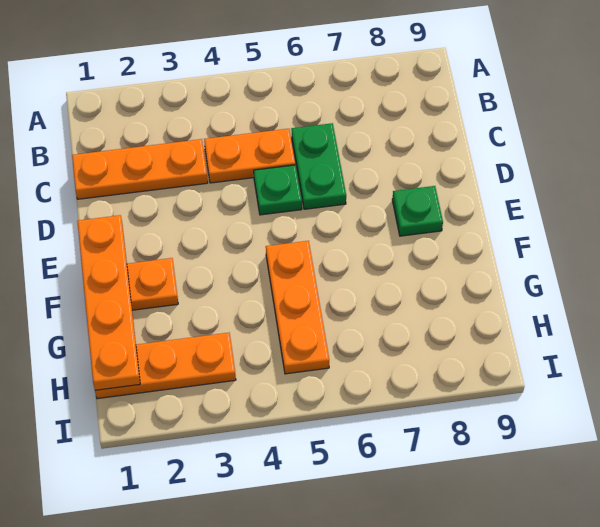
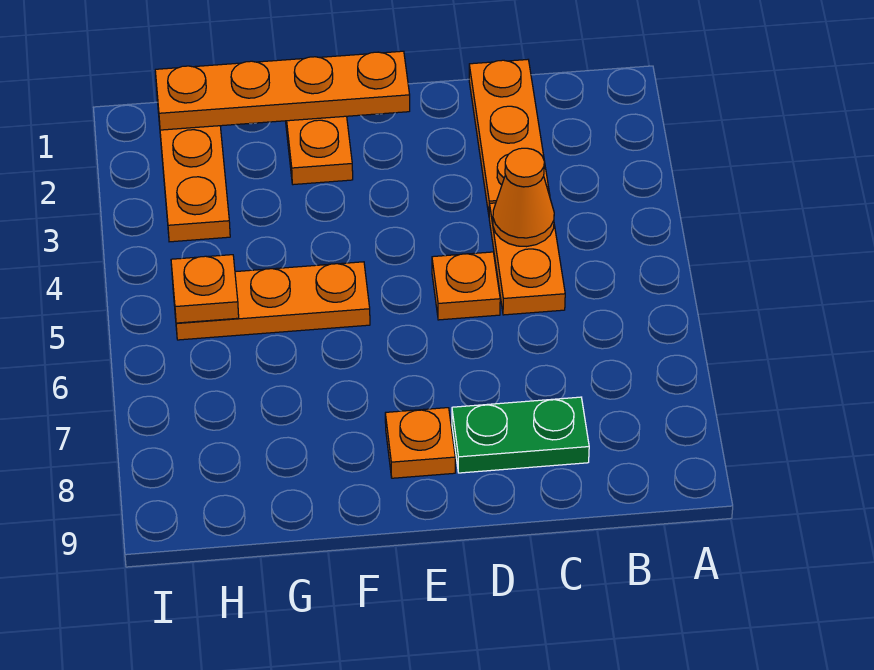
none -> orange cone C4 level 2
green plate C6:D6 level 1 -> green plate C8:D8 level 1
green plate D5 level 1 -> orange plate D5 level 1
green plate E8 level 1 -> orange plate E8 level 1
none -> orange plate H5 level 2

